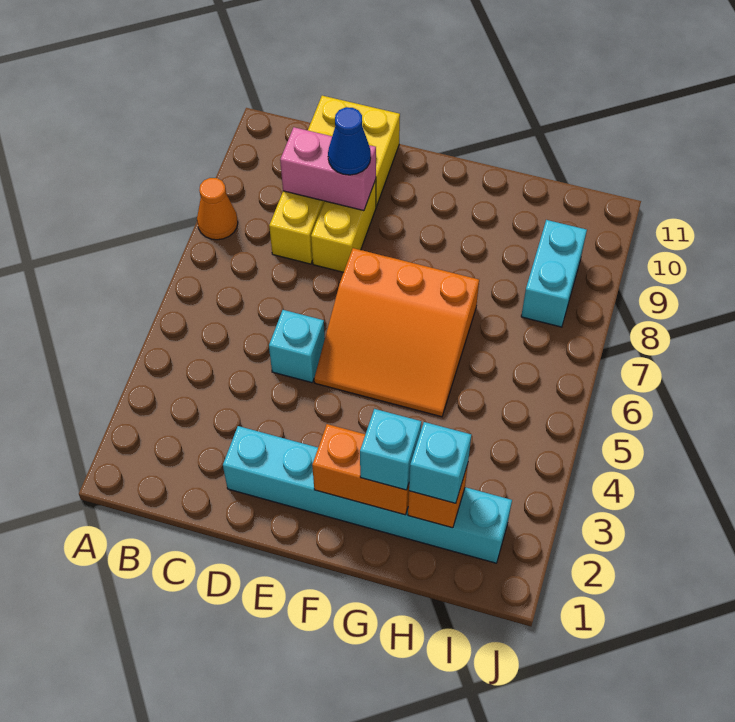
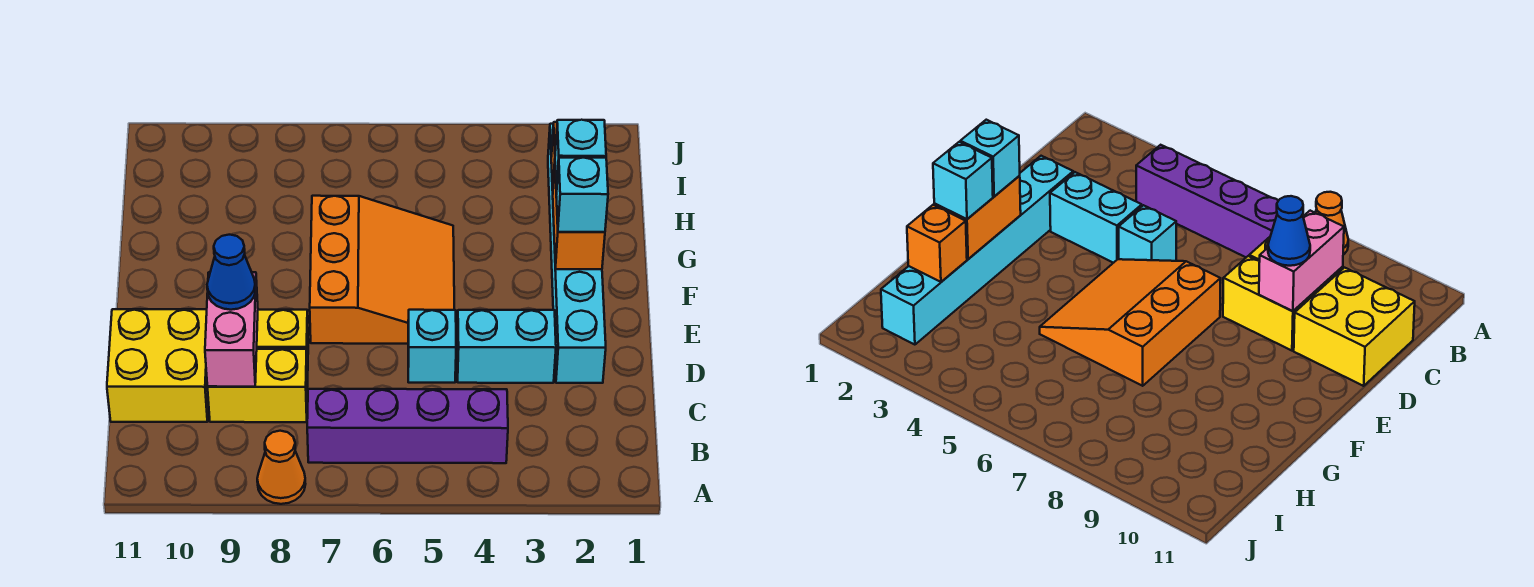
none -> purple brick B4:B7 level 1
cyan brick H2 level 3 -> cyan brick F2 level 3
cyan brick I8:I9 level 1 -> cyan brick D3:D4 level 1

